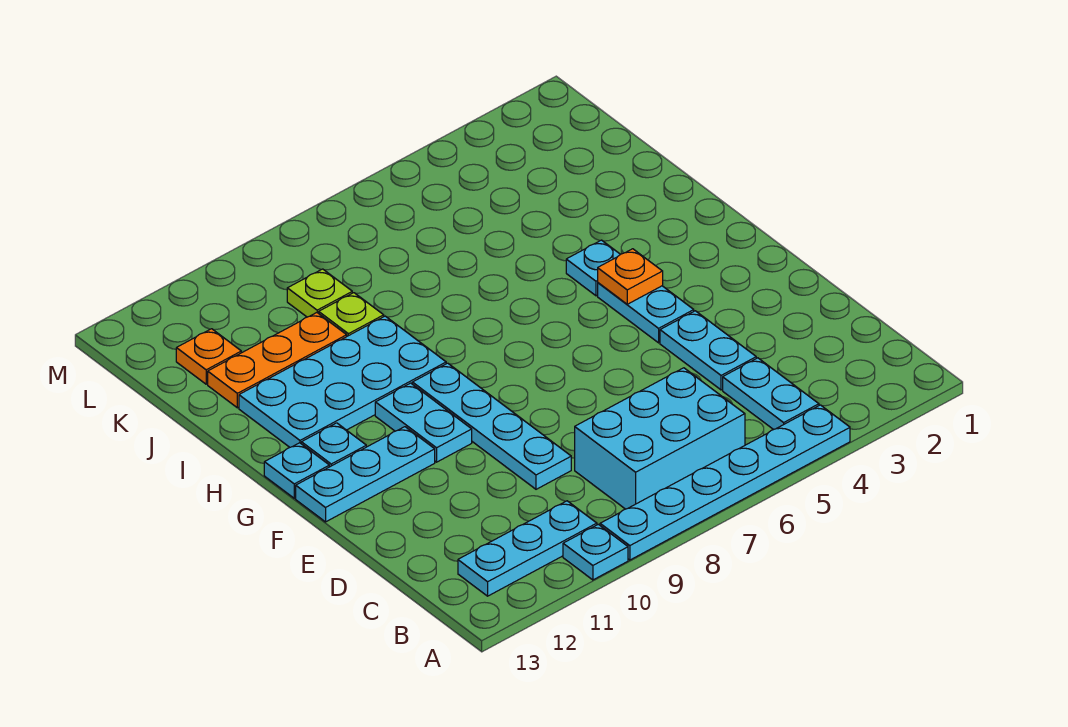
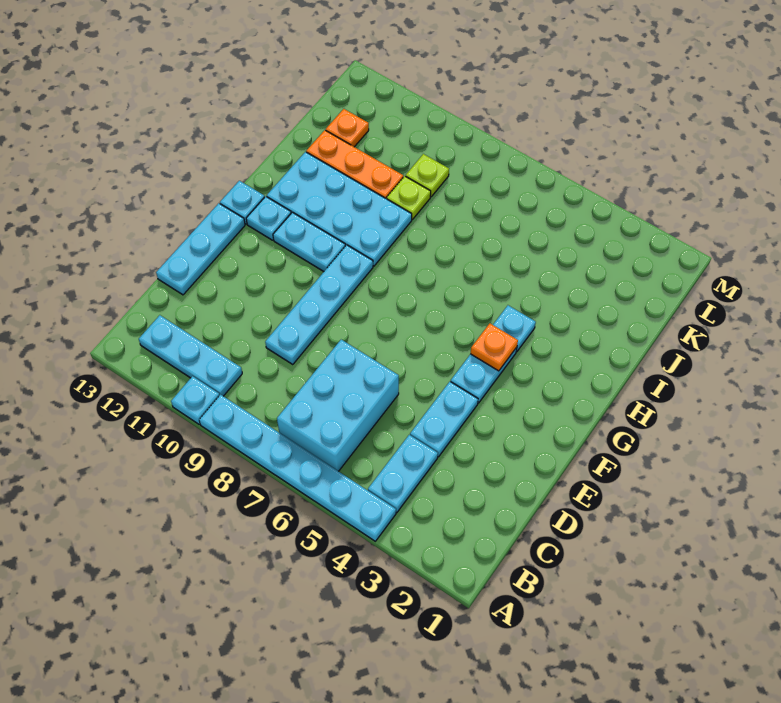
cyan brick B6:C8 level 1 -> cyan brick B6:D7 level 1
cyan plate F10:G10 level 1 -> cyan plate G10:G11 level 1
cyan plate F11:F13 level 1 -> cyan plate D13:F13 level 1

